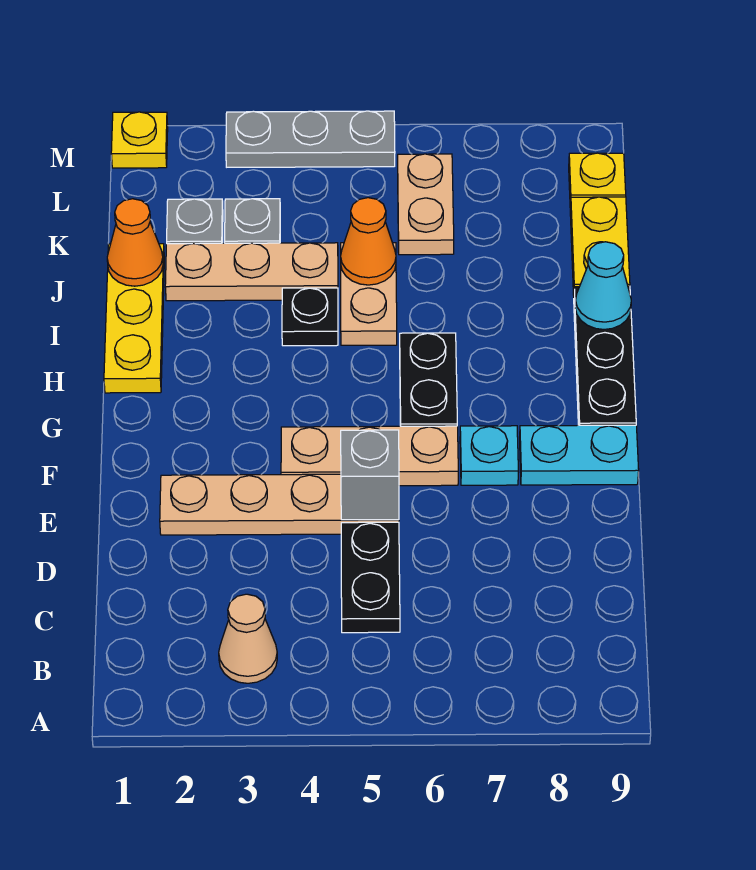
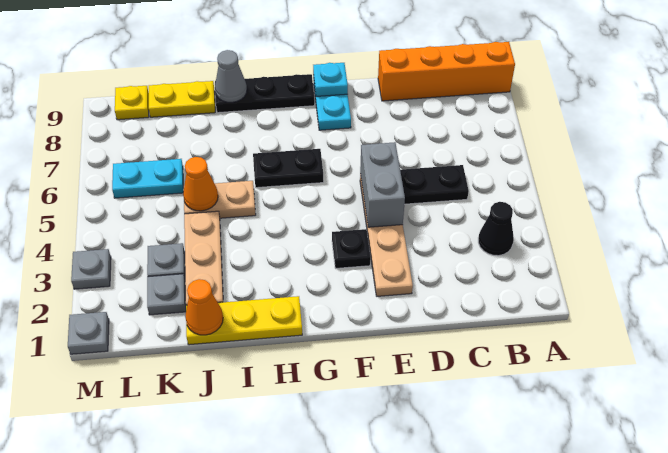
none -> orange brick A9:D9 level 1
tan cone B3 level 1 -> black cone B3 level 1
grey brick E5 level 2 -> grey brick E4:E5 level 2
tan plate F4:F6 level 1 -> none
cyan plate F7 level 1 -> cyan plate F9 level 2
black plate I4 level 1 -> black plate F3 level 1
cyan cone I9 level 2 -> grey cone I9 level 2
tan plate K6:L6 level 1 -> cyan plate K6:L6 level 1
yellow plate M1 level 1 -> grey plate M1 level 1
grey plate M3:M5 level 1 -> grey plate M3 level 1

